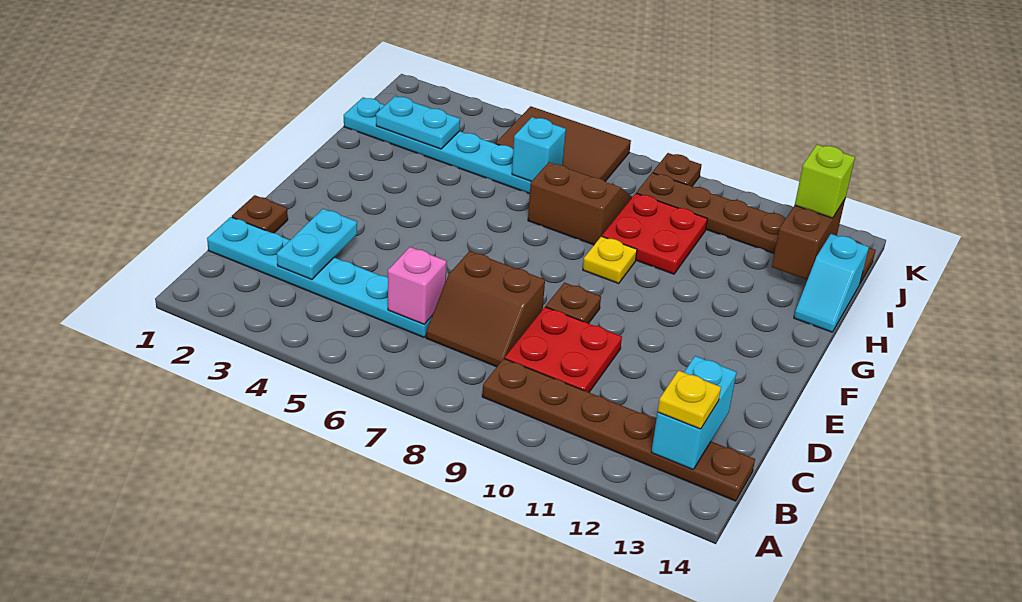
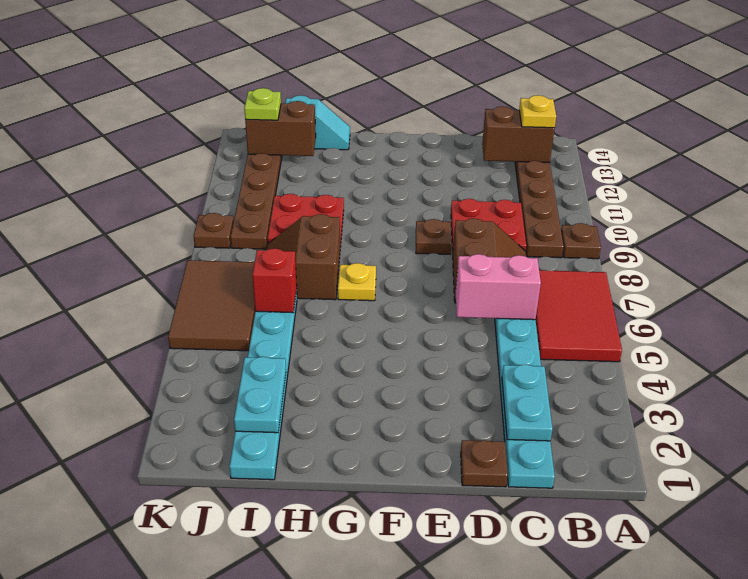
none -> red tile A5:B7 level 1
none -> brown plate A9 level 1
cyan brick B13:C13 level 2 -> brown brick B13:C13 level 2
cyan plate C3:D3 level 2 -> cyan plate C2:C3 level 2
pink brick C6 level 2 -> pink brick C6:D6 level 2
yellow plate G9 level 1 -> yellow plate G7 level 1
cyan brick I6 level 2 -> red brick I6 level 2
lime brick J13 level 3 -> lime plate J13 level 3

